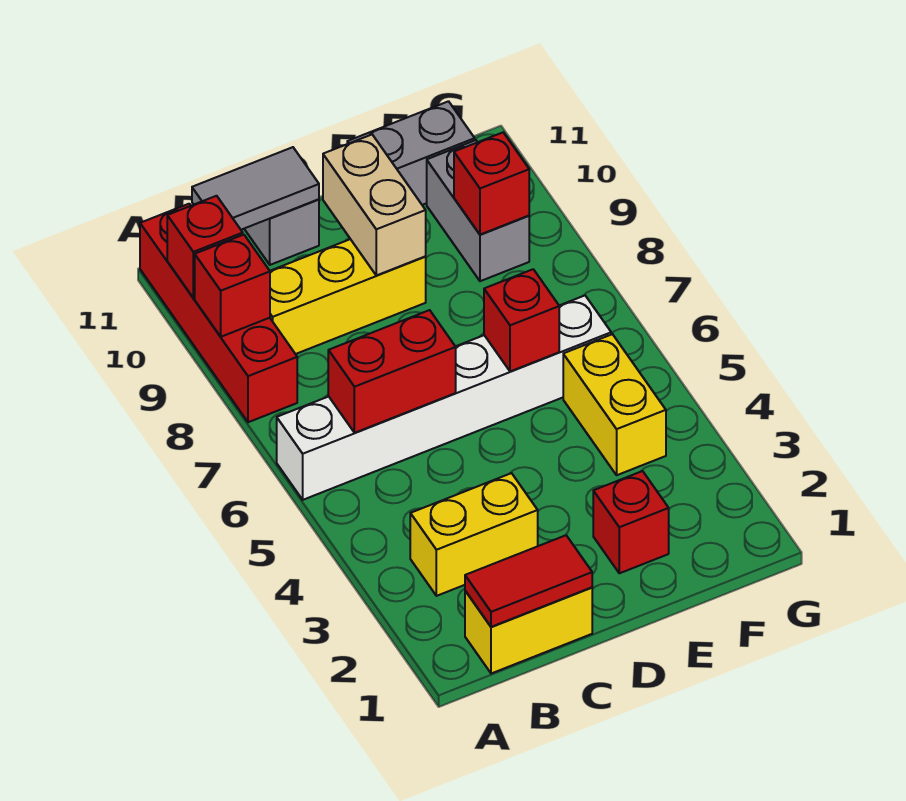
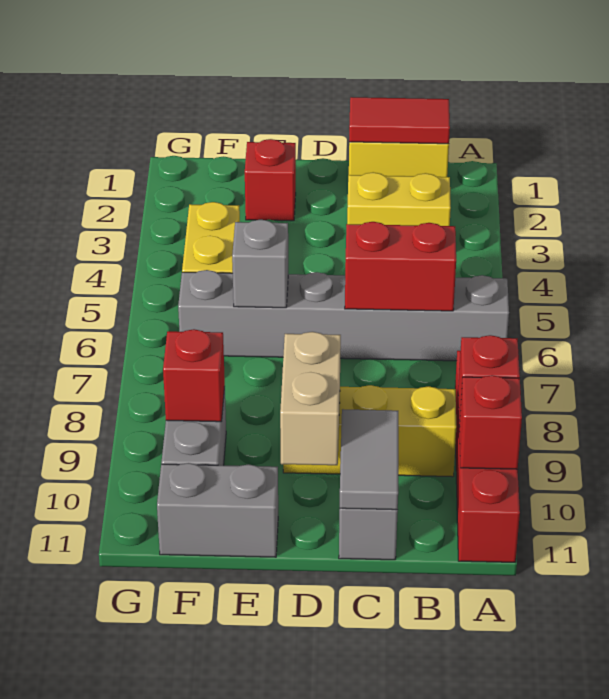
white brick A6:F6 level 1 -> grey brick A6:F6 level 1
grey tile B11:C11 level 2 -> grey tile C10:C11 level 2
red brick E6 level 2 -> grey brick E6 level 2

